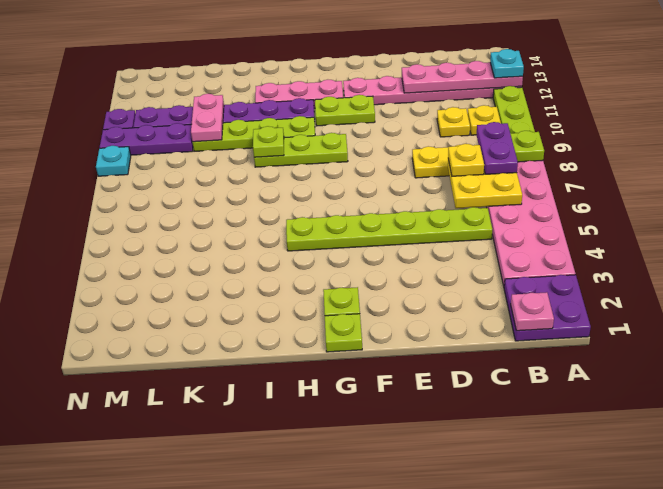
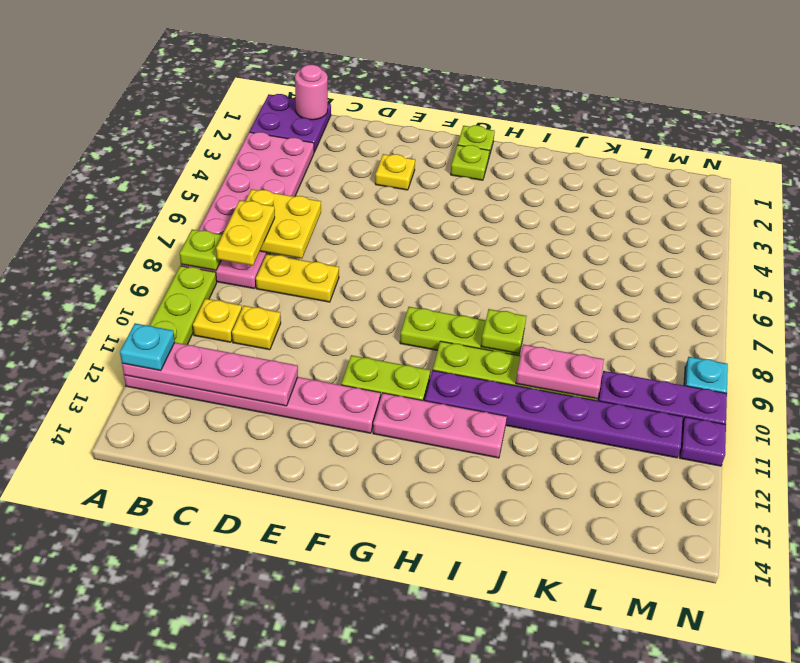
pink plate B1 level 2 -> pink round brick B1 level 2
purple plate B7:B8 level 3 -> yellow plate B7:B8 level 3
lime plate C5:H5 level 1 -> none
yellow plate C7 level 3 -> yellow plate E3 level 1
pink plate K10:K11 level 2 -> pink plate J10:K10 level 2

